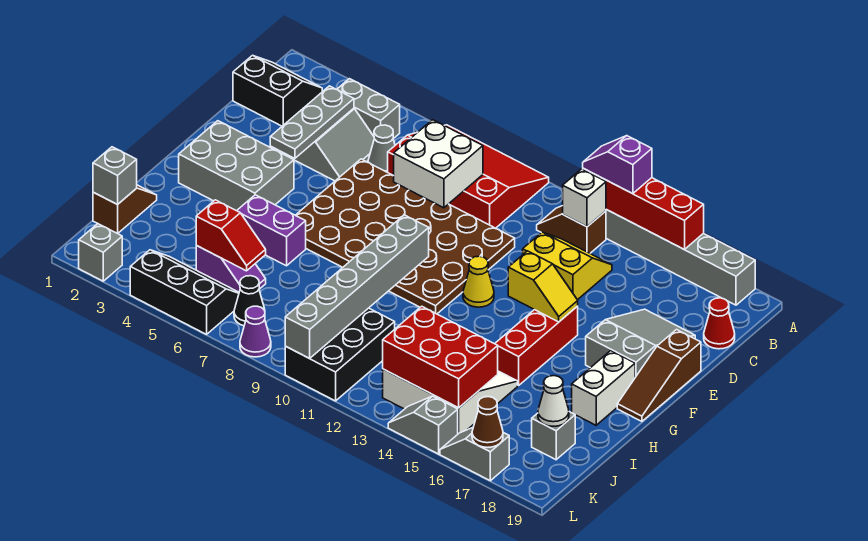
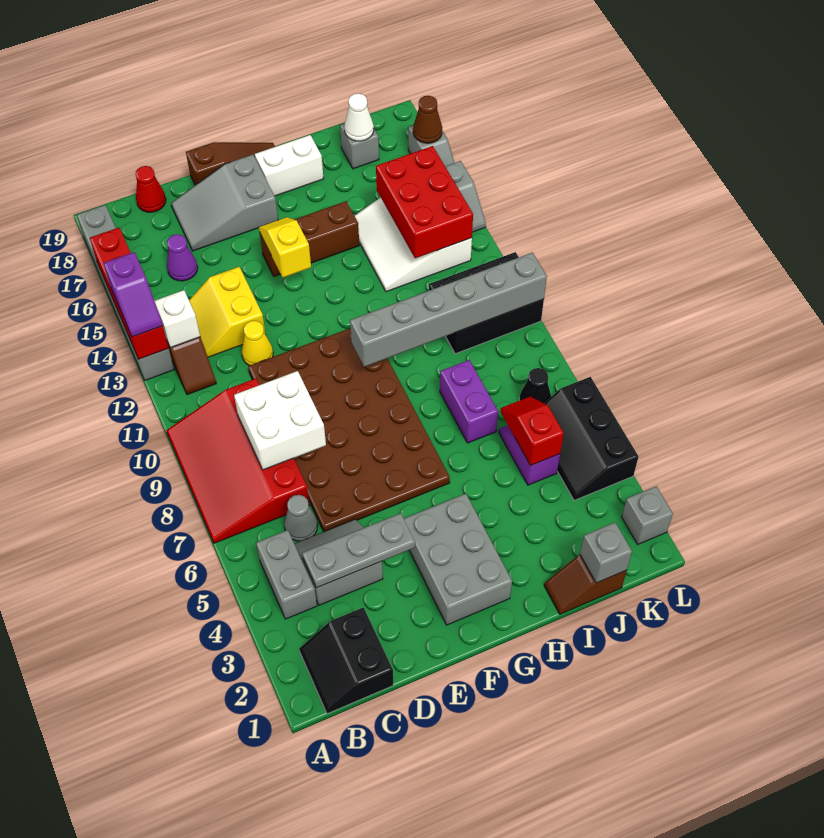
yellow cone F12 level 1 -> yellow cone D12 level 1
red brick F15:H15 level 1 -> brown brick F15:H15 level 1
purple brick H5:H6 level 1 -> purple brick I7:I8 level 1
purple cone L8 level 1 -> purple cone C16 level 1

